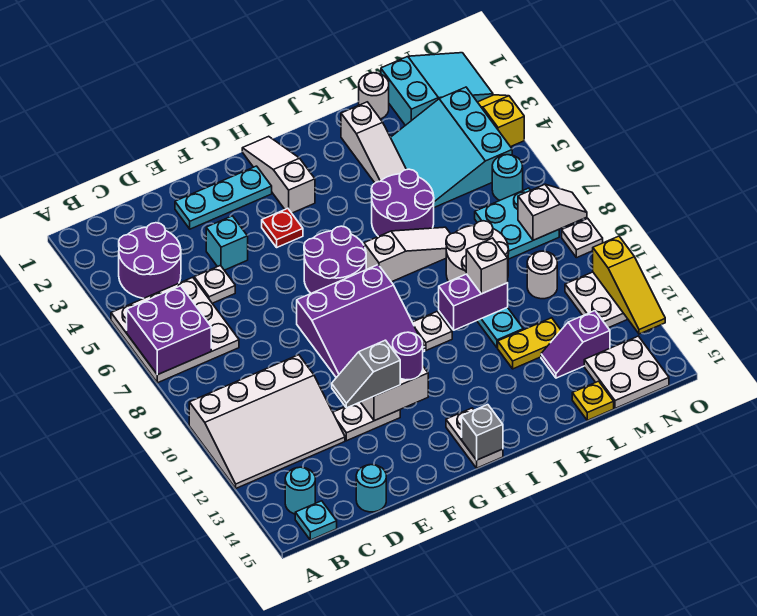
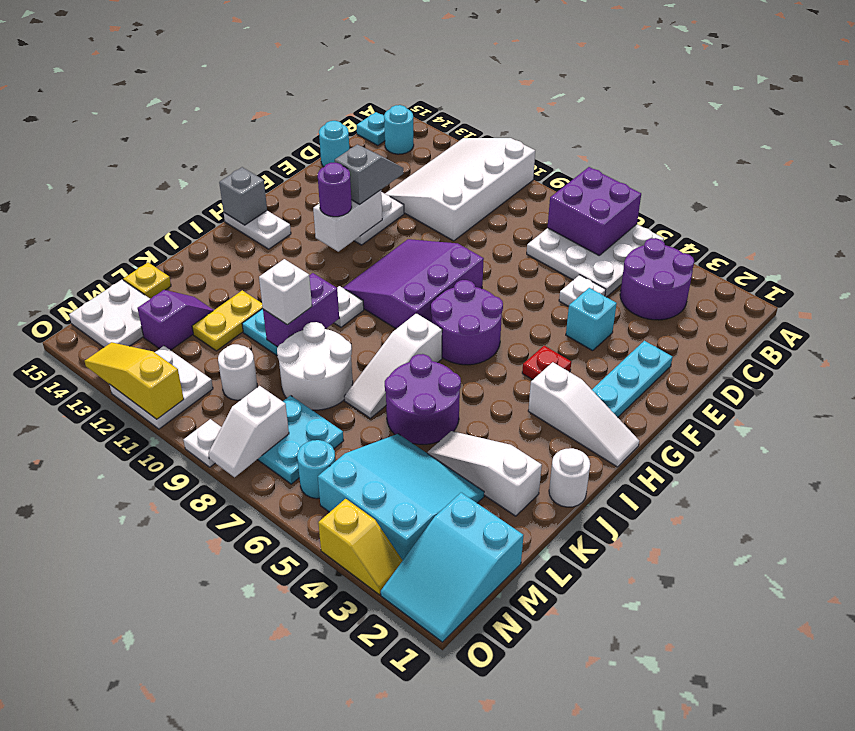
white round brick L1 level 1 -> white round brick J1 level 1

